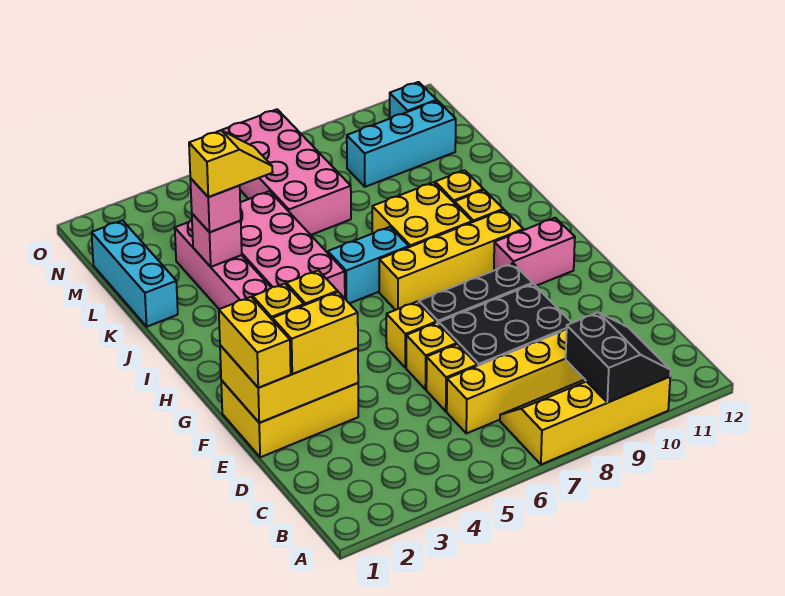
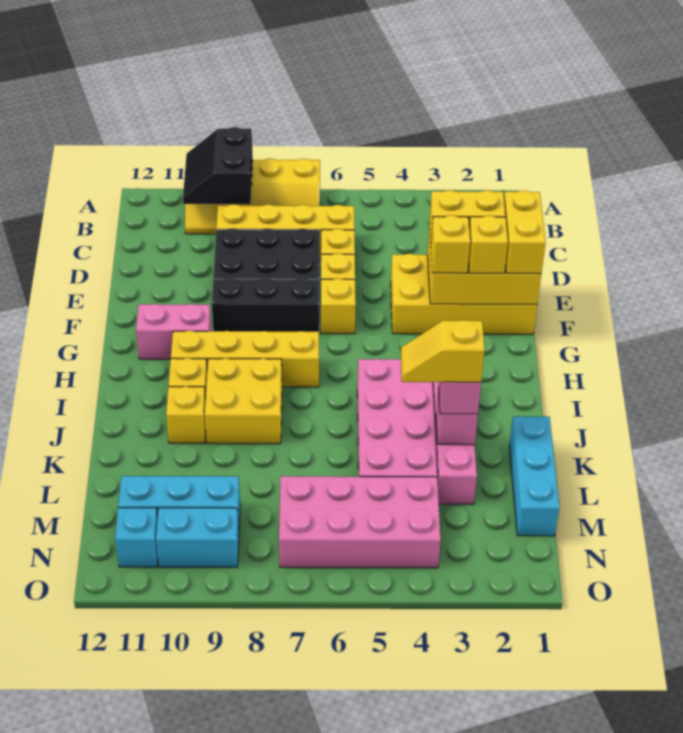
yellow brick E1:F3 level 1 -> yellow brick E1:F4 level 1
cyan brick I6:I7 level 1 -> cyan brick N9:N10 level 1
pink brick L6:O7 level 1 -> pink brick M4:N7 level 1

